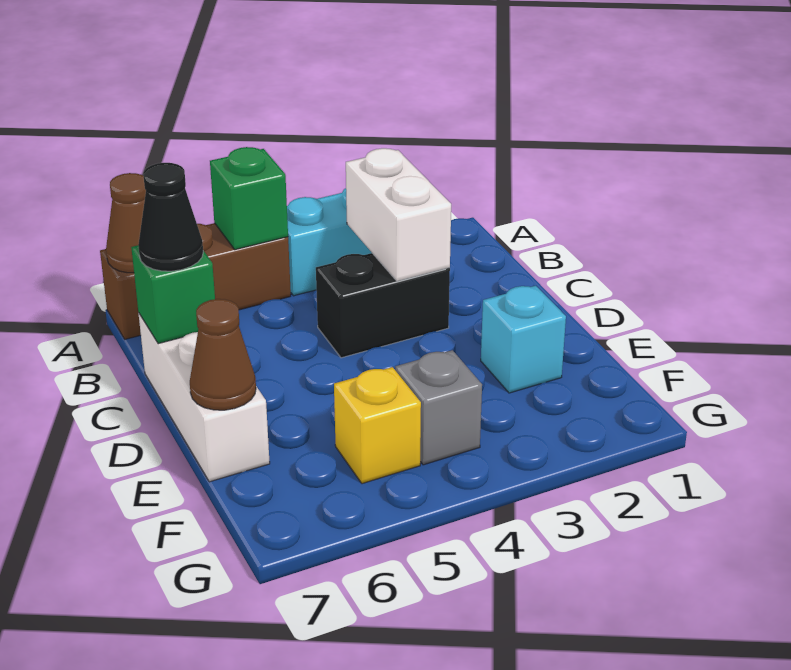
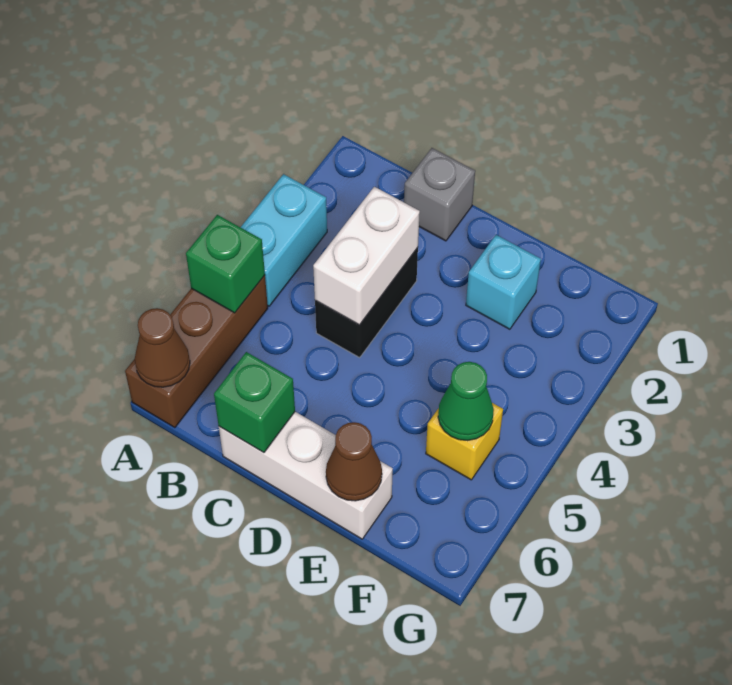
white brick B3:C3 level 2 -> white brick C3:C4 level 2
black cone C7 level 3 -> none
grey brick F4 level 1 -> grey brick C1 level 1
none -> green cone F5 level 2

